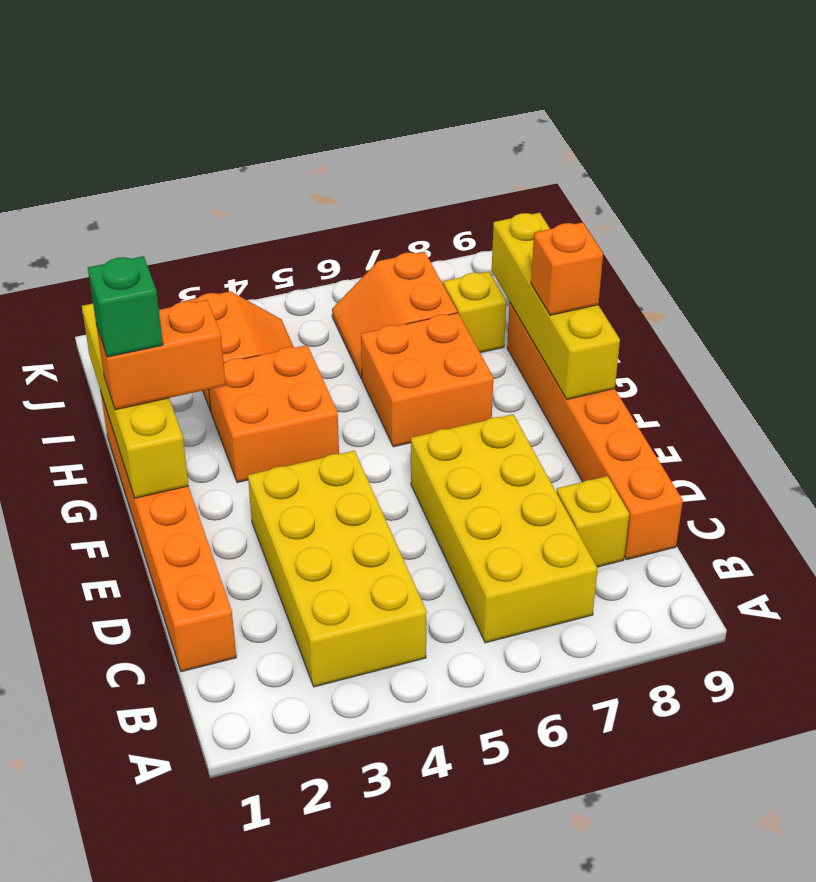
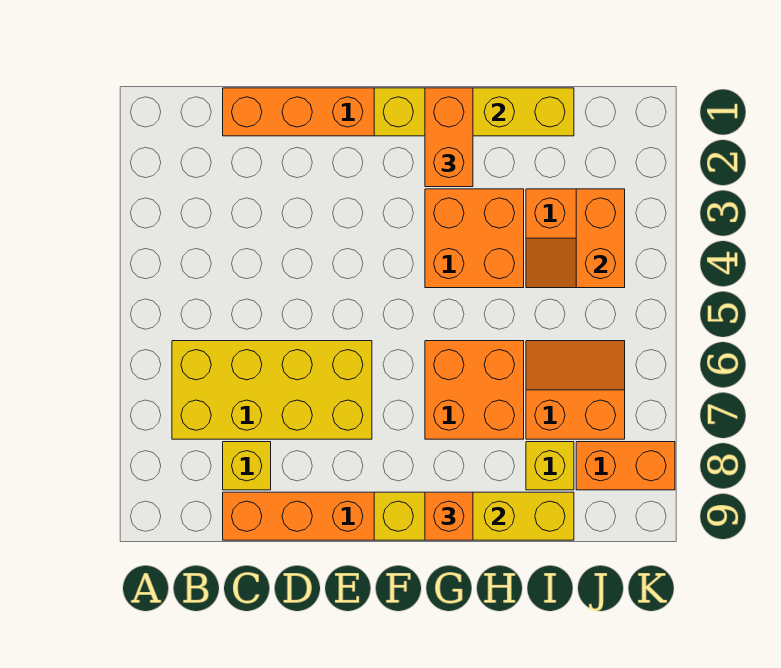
yellow brick B3:E4 level 1 -> none
green brick G1 level 4 -> none
none -> orange brick J3:J4 level 2
none -> orange brick J8:K8 level 1

